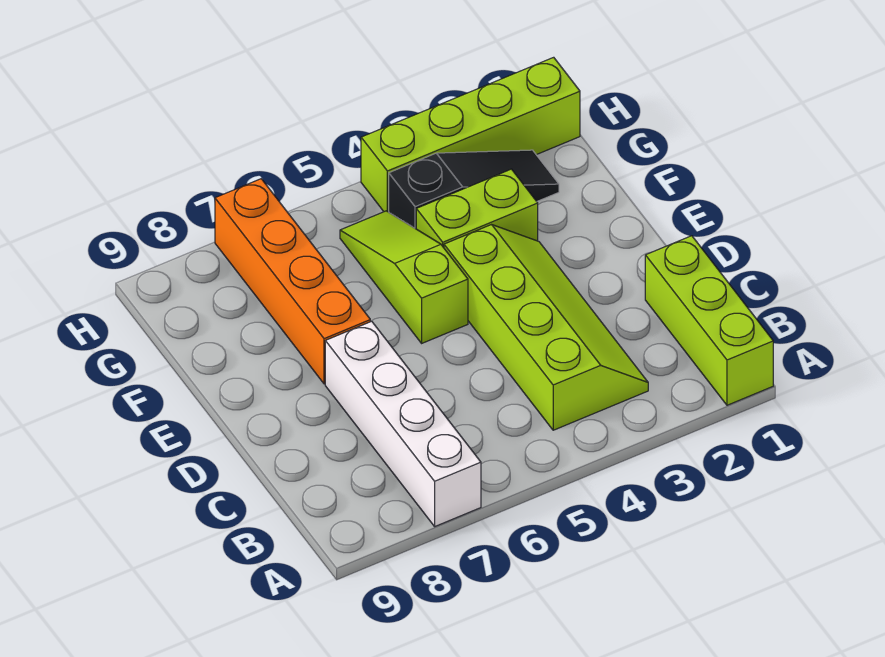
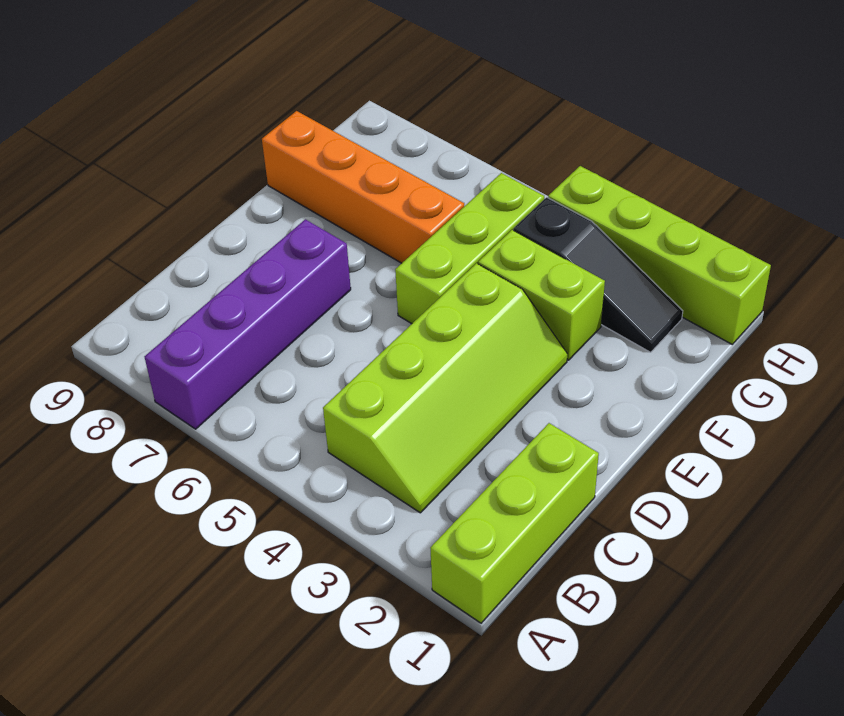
white brick A7:D7 level 1 -> purple brick A7:D7 level 1
lime slope E5:G5 level 1 top E -> lime brick E5:G5 level 1
orange brick E7:H7 level 1 -> orange brick F6:F9 level 1

